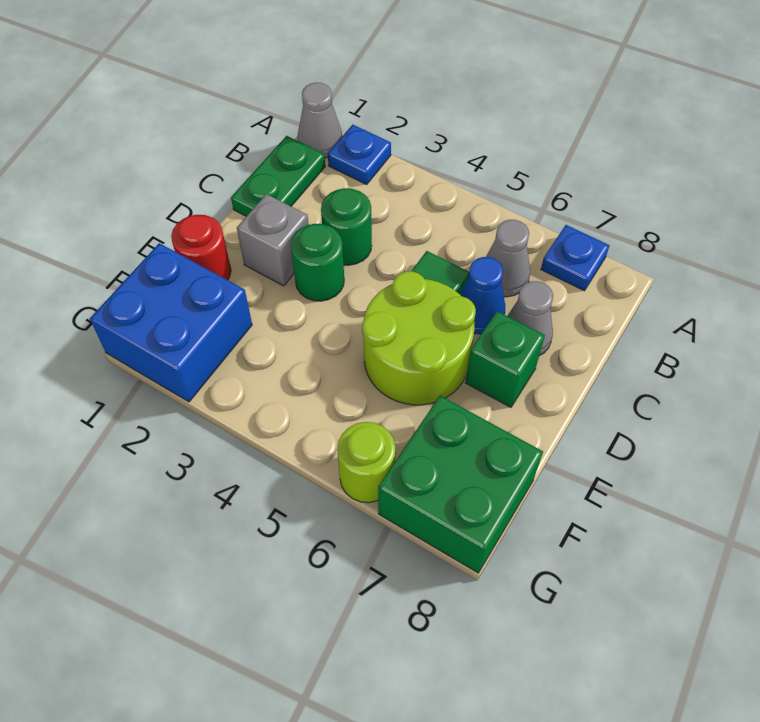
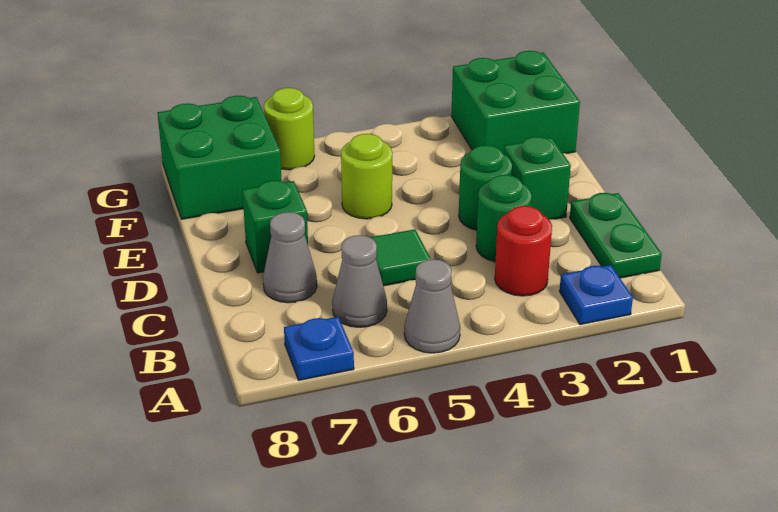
grey cone A1 level 1 -> grey cone A5 level 1
blue cone C6 level 1 -> none
grey brick D2 level 1 -> green brick D2 level 1
lime round brick D5:E6 level 1 -> lime round brick E5 level 1
red round brick E1 level 1 -> red round brick B3 level 1
blue brick F1:G2 level 1 -> green brick F1:G2 level 1

